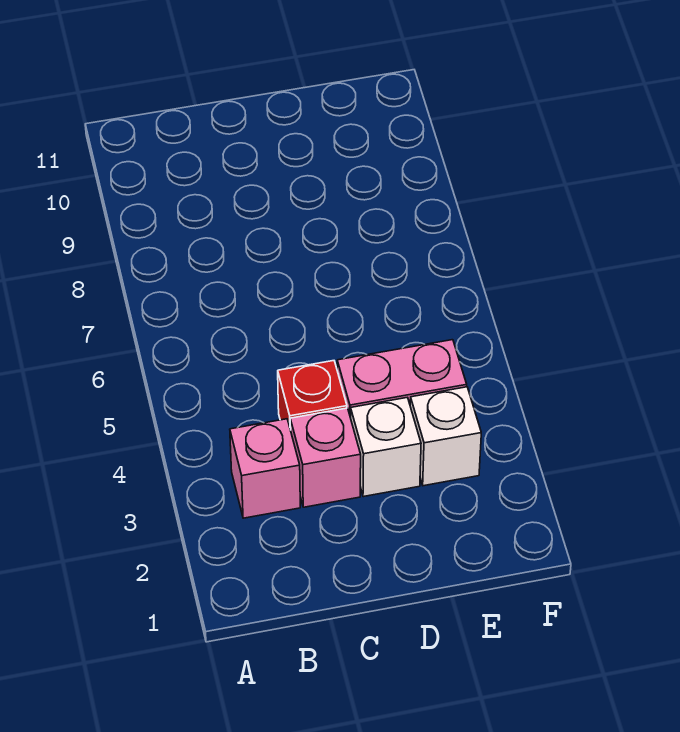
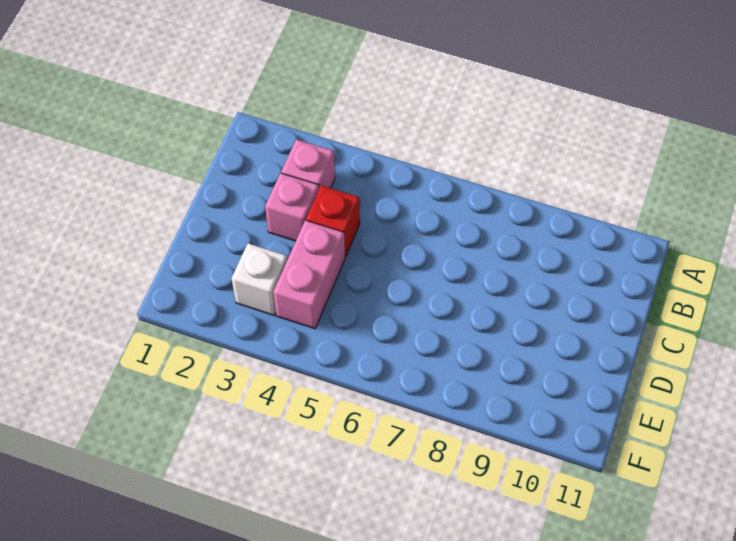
white brick D3 level 1 -> none

